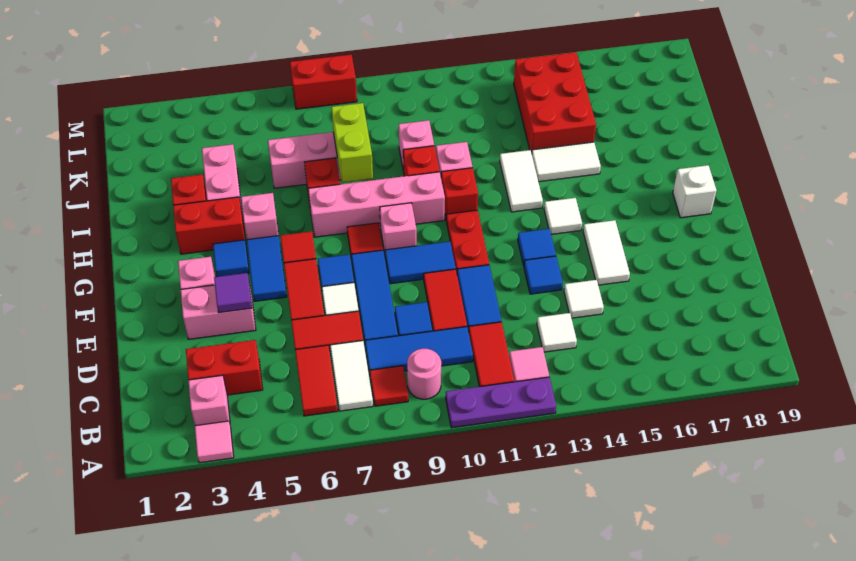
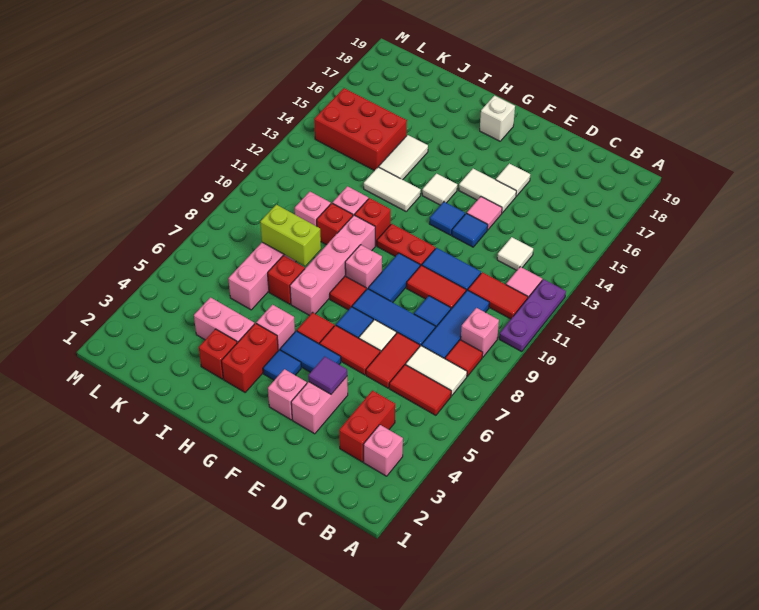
pink tile A3 level 1 -> pink tile E14 level 1
pink round brick B9 level 1 -> pink brick B9 level 1
white tile D14 level 1 -> white tile E16 level 1
red brick M7:M8 level 1 -> none

